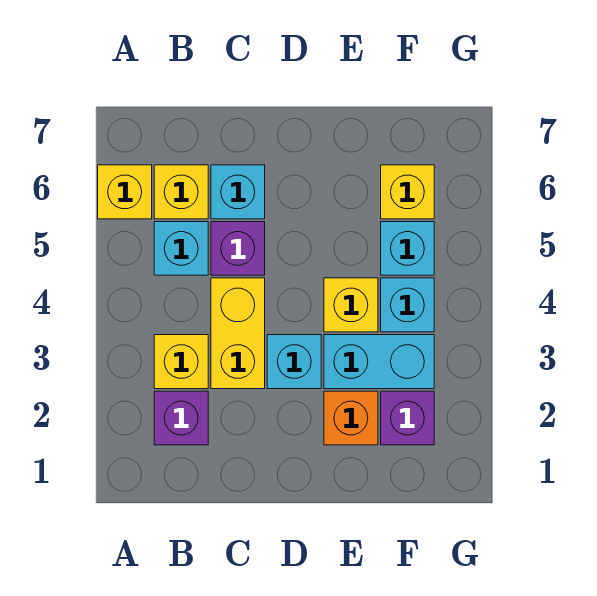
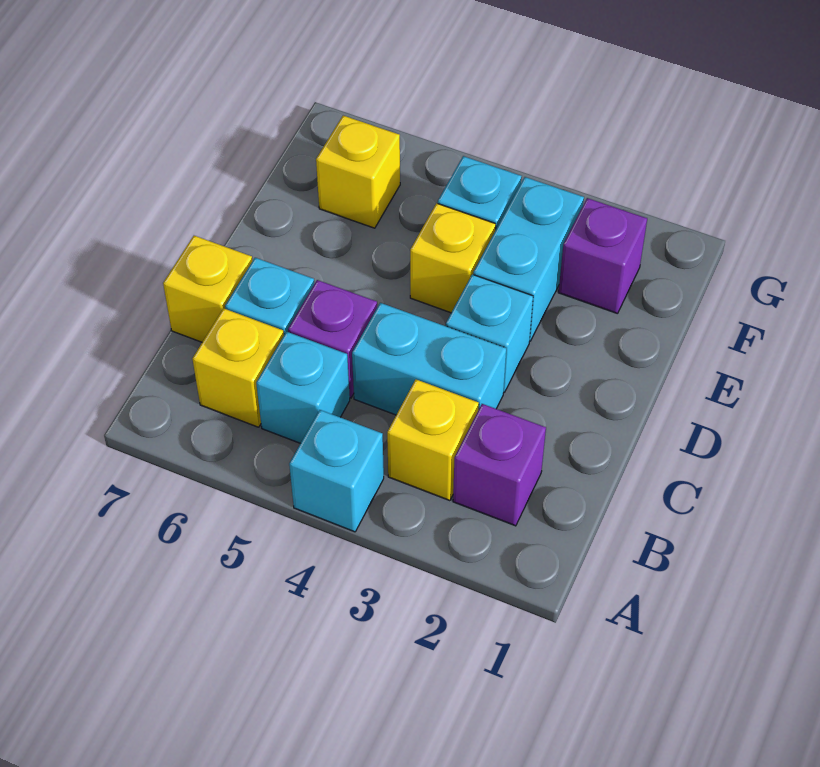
yellow brick A6 level 1 -> yellow brick C7 level 1
yellow brick C3:C4 level 1 -> cyan brick C3:C4 level 1
orange brick E2 level 1 -> none
cyan brick F5 level 1 -> cyan brick A4 level 1

